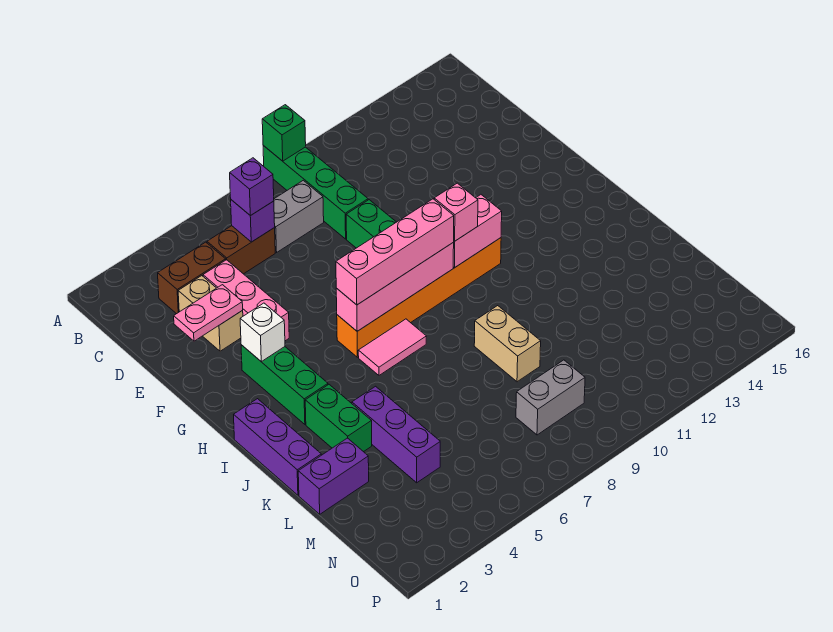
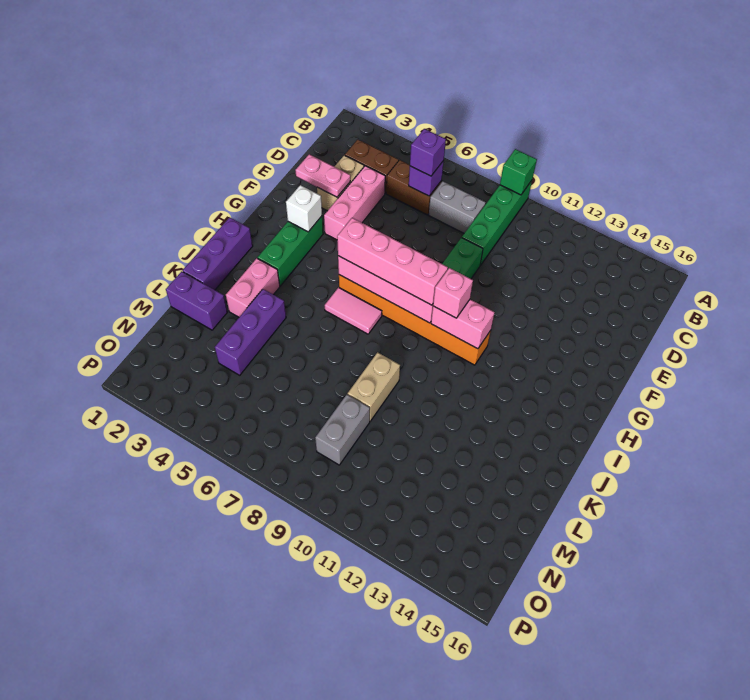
green brick J3:K3 level 1 -> pink brick J3:K3 level 1
grey brick N8:N9 level 1 -> grey brick M9:N9 level 1

